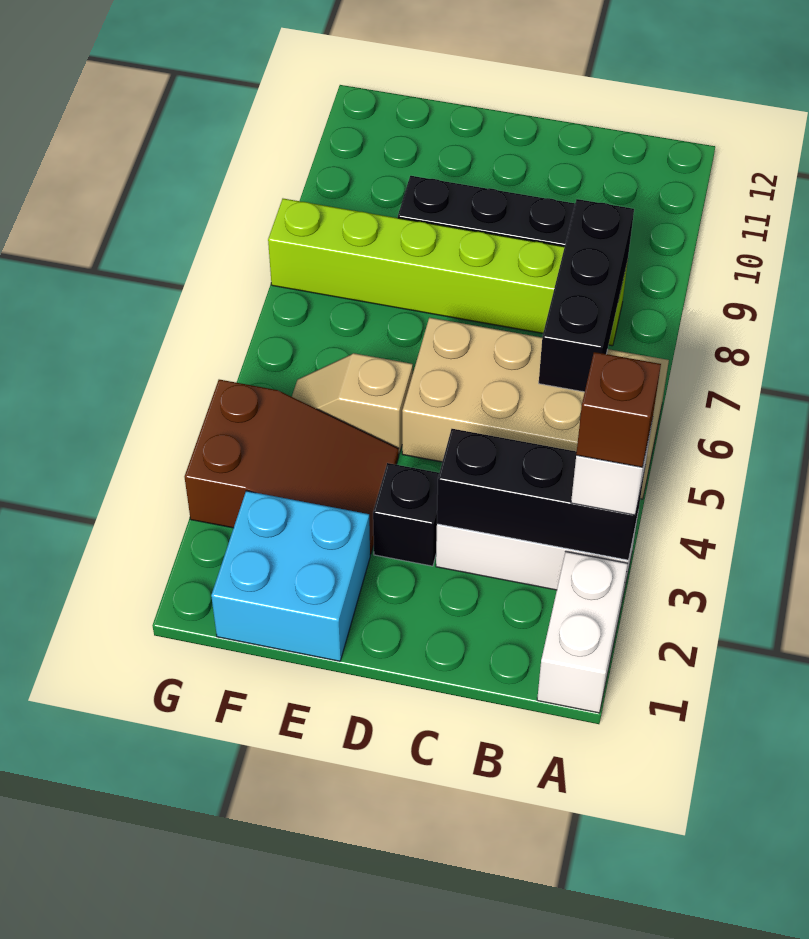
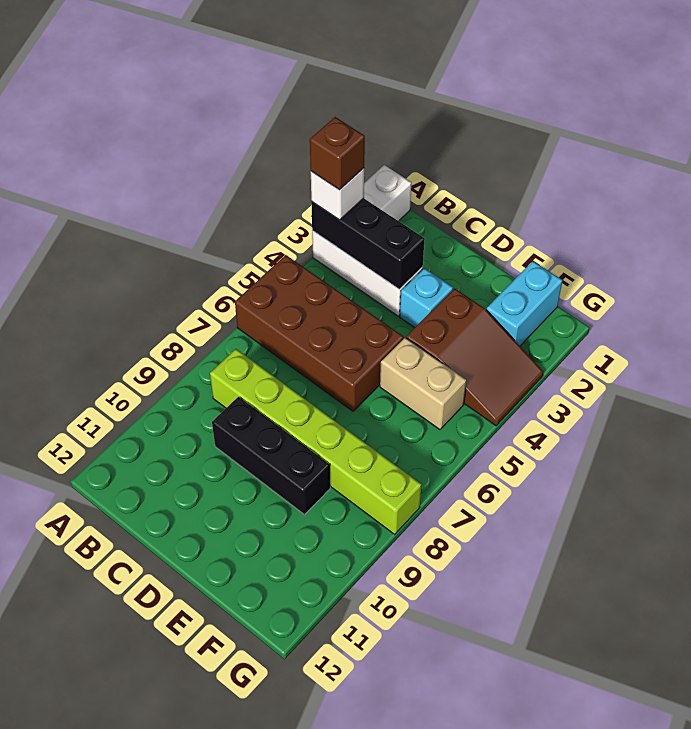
tan brick A5:D6 level 1 -> brown brick A5:D6 level 1
black brick B6:B8 level 2 -> none
black brick D3 level 1 -> cyan brick D3 level 1
cyan brick E1:F2 level 1 -> cyan brick F1:F2 level 1
brown slope E3:G4 level 1 top G -> brown slope E3:G4 level 1 top E
tan slope E5:F5 level 1 top E -> tan brick E5:F5 level 1

